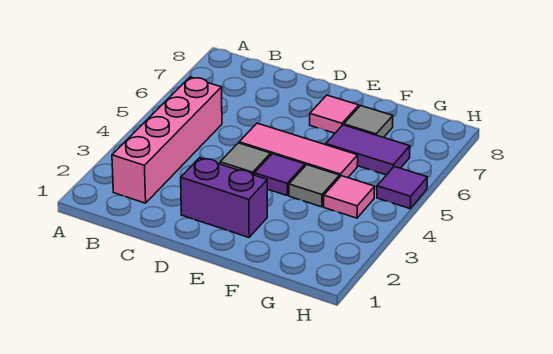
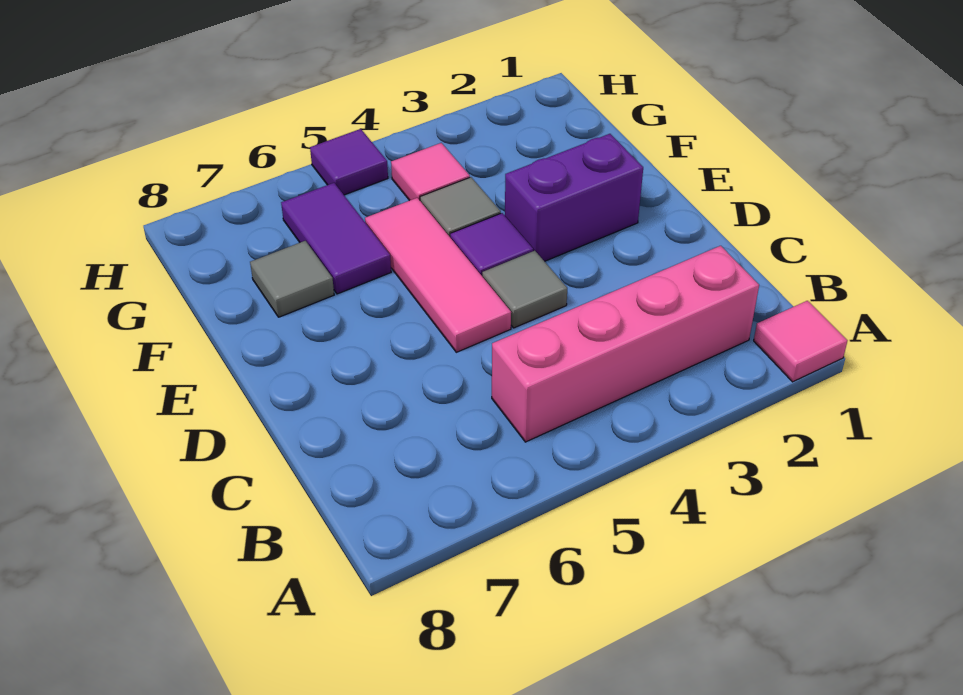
purple brick D2:E2 level 1 -> purple brick E2:E3 level 1
pink tile E7 level 1 -> pink tile A1 level 1

